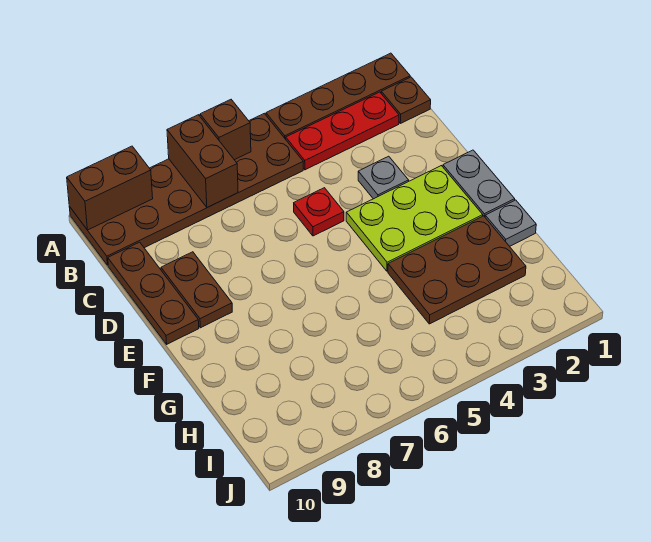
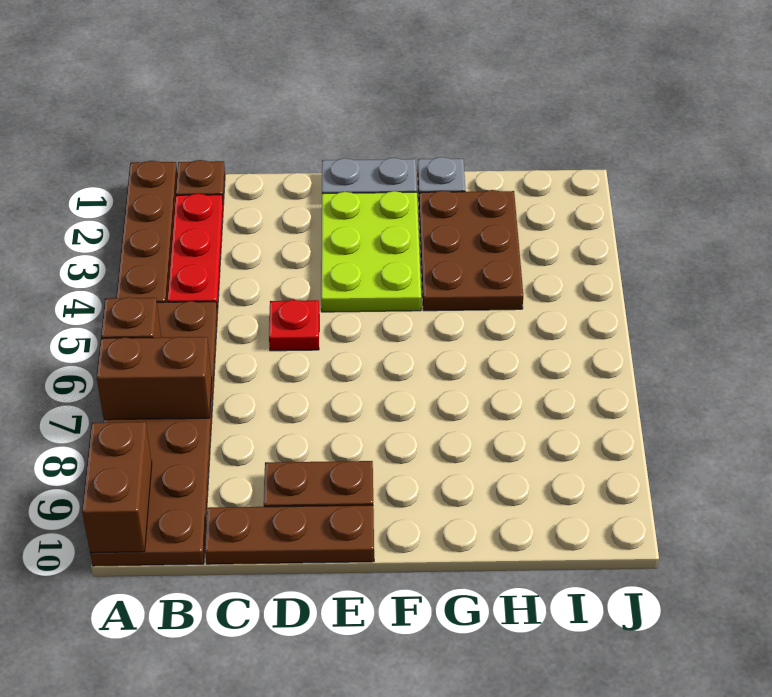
grey plate D3 level 1 -> none

